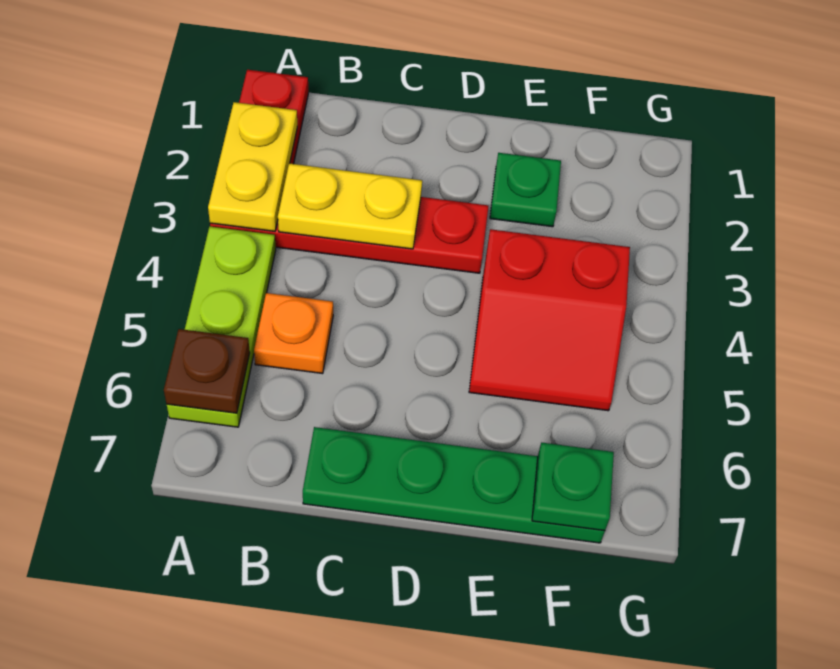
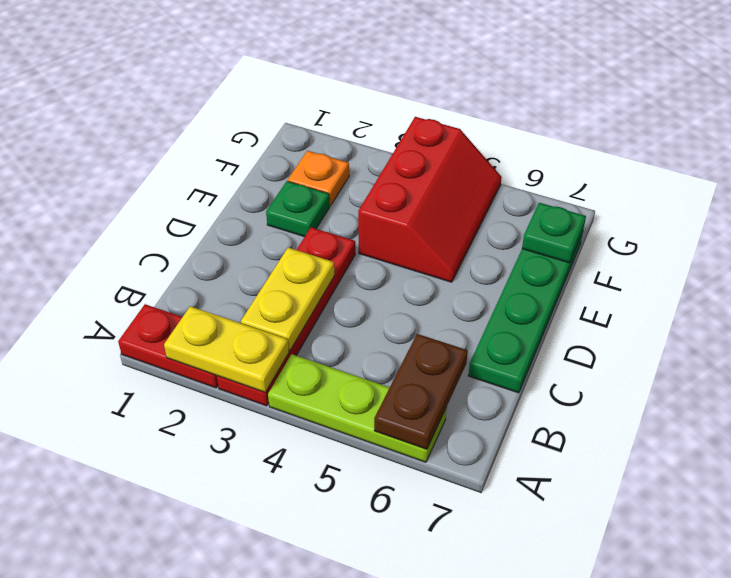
brown plate A6 level 2 -> brown plate A6:B6 level 2
orange plate B5 level 1 -> orange plate F2 level 1
red slope E4:F5 level 1 top 4 -> red slope E4:G5 level 1 top 4

